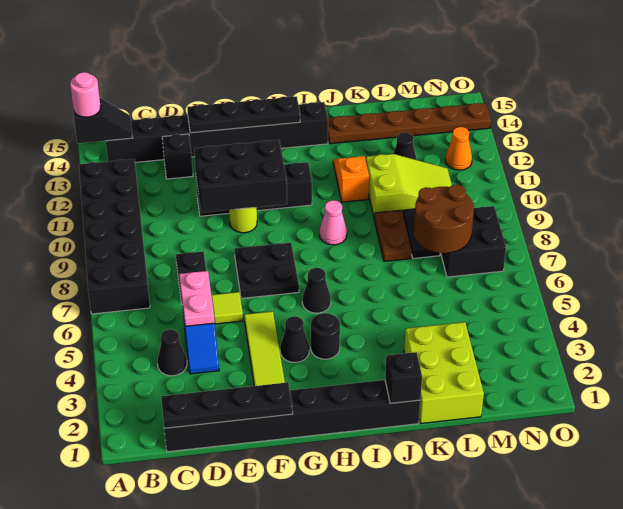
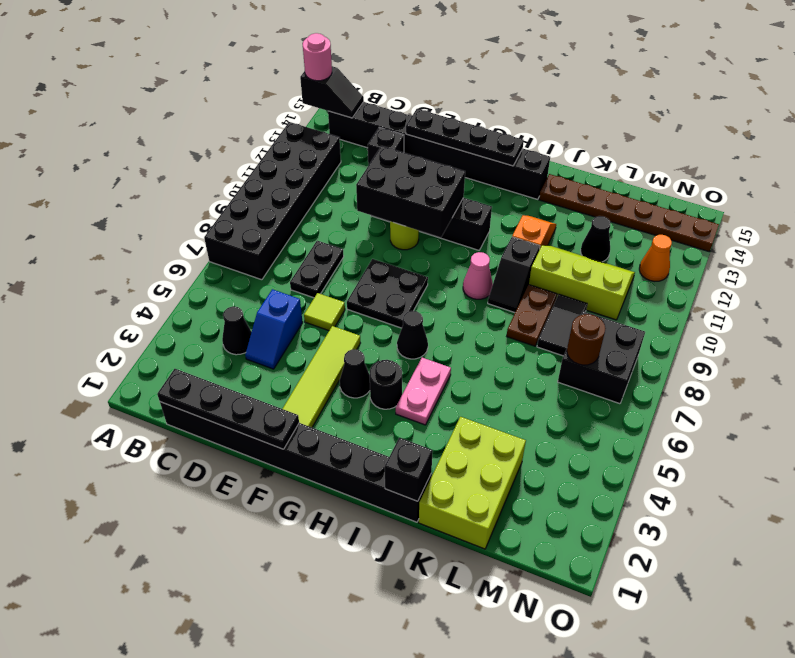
pink plate D5:D6 level 2 -> pink plate I4:I5 level 1
none -> black slope J9:J10 level 1 top 10
lime slope K10:M11 level 1 top K -> lime slope K10:M11 level 1 top 10
brown round brick L7:M8 level 2 -> brown round brick M7 level 2

